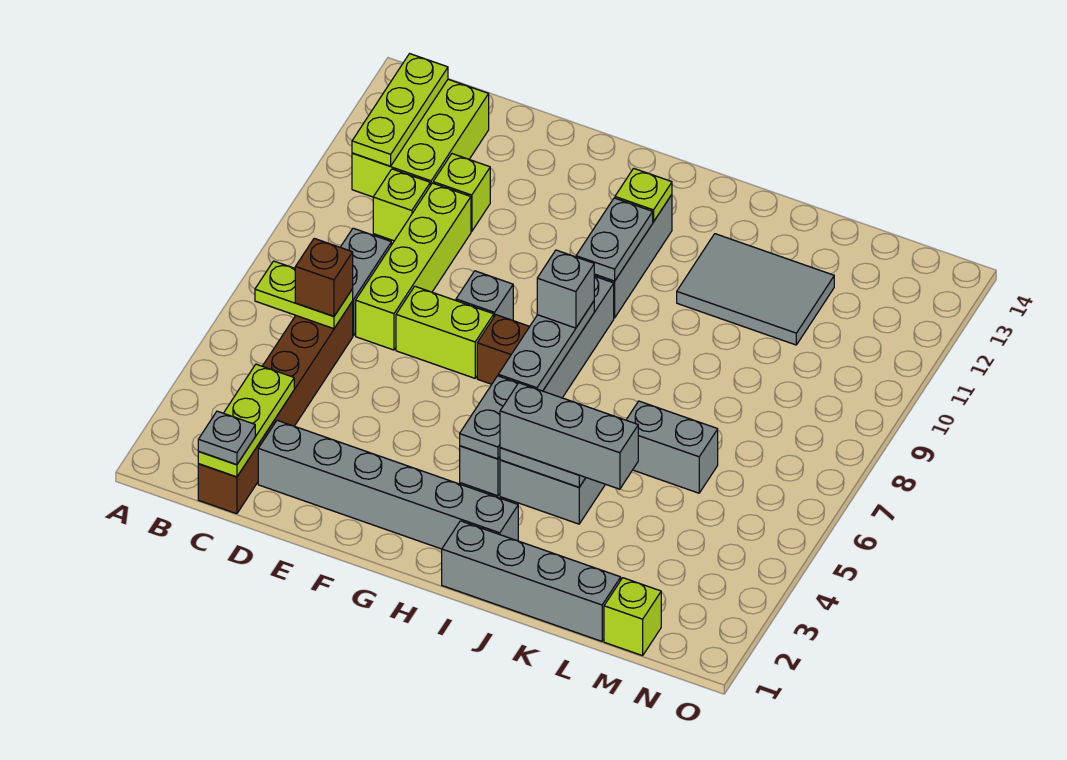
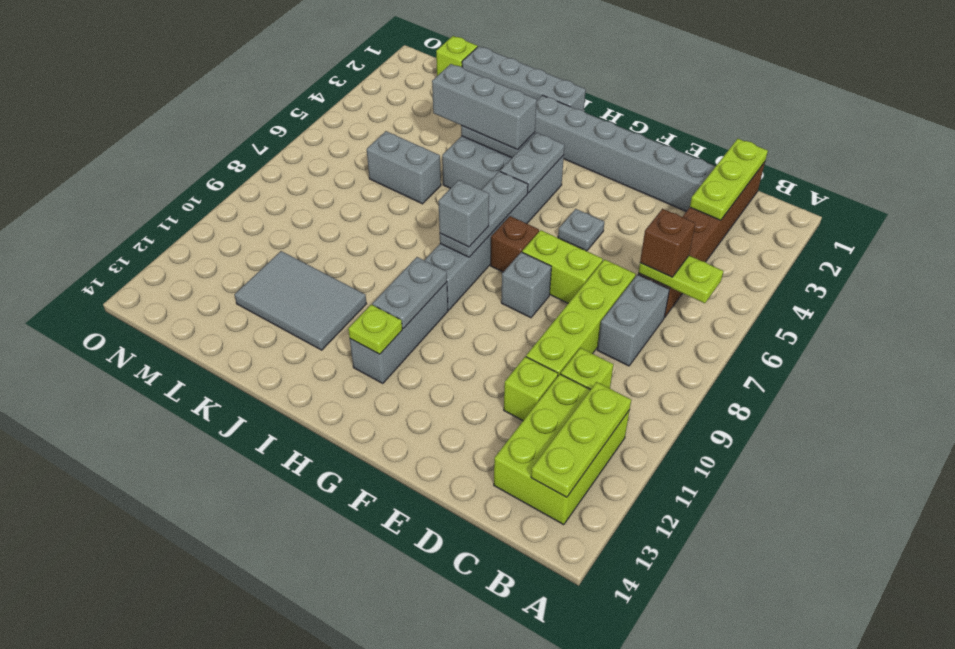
grey plate C1 level 3 -> grey plate F5 level 1

